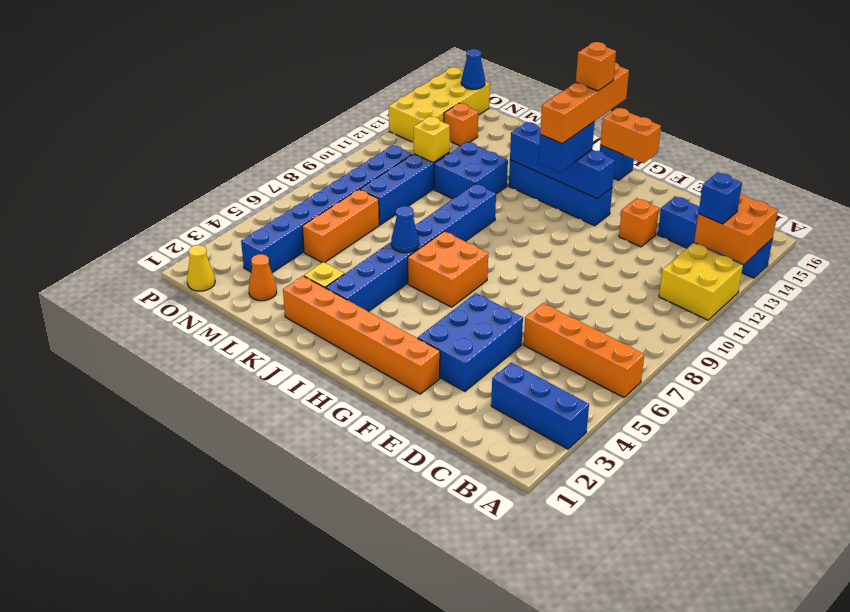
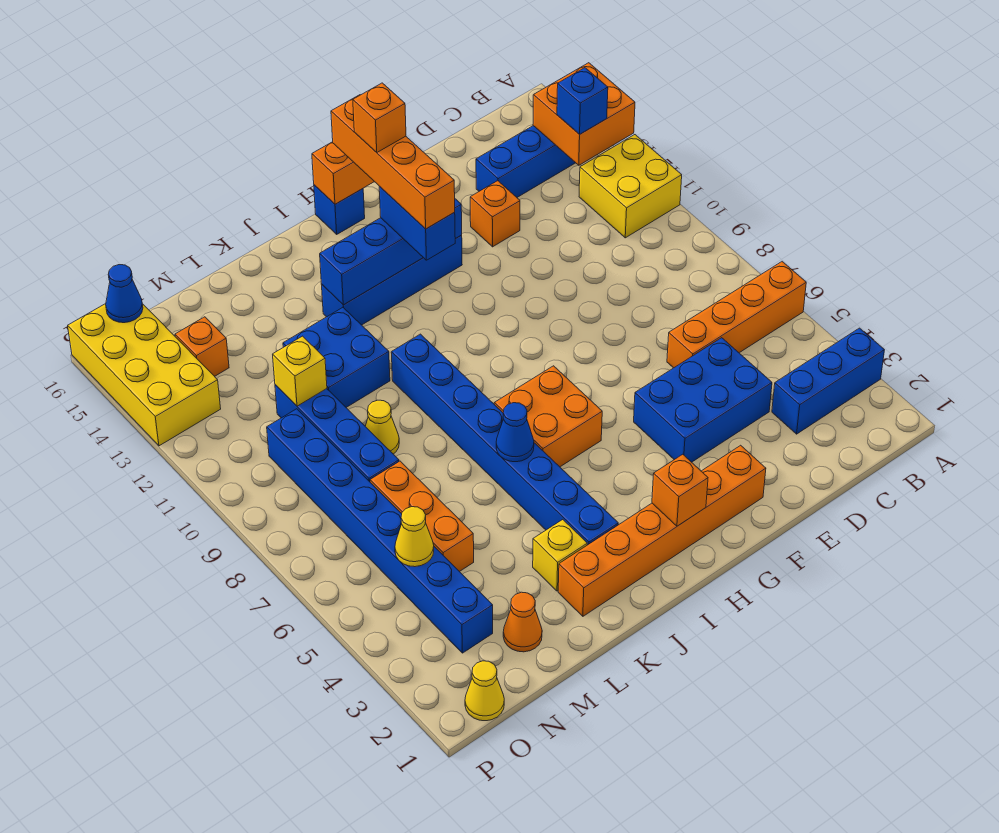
blue brick E3:F5 level 1 -> blue brick D4:F5 level 1
none -> orange brick H2 level 2
none -> yellow cone L9 level 1
none -> yellow cone N5 level 2

